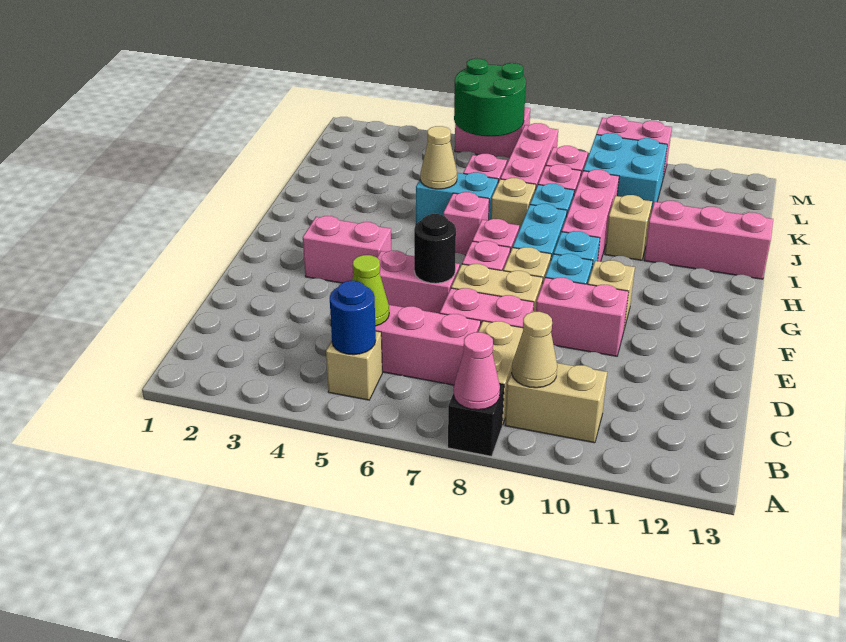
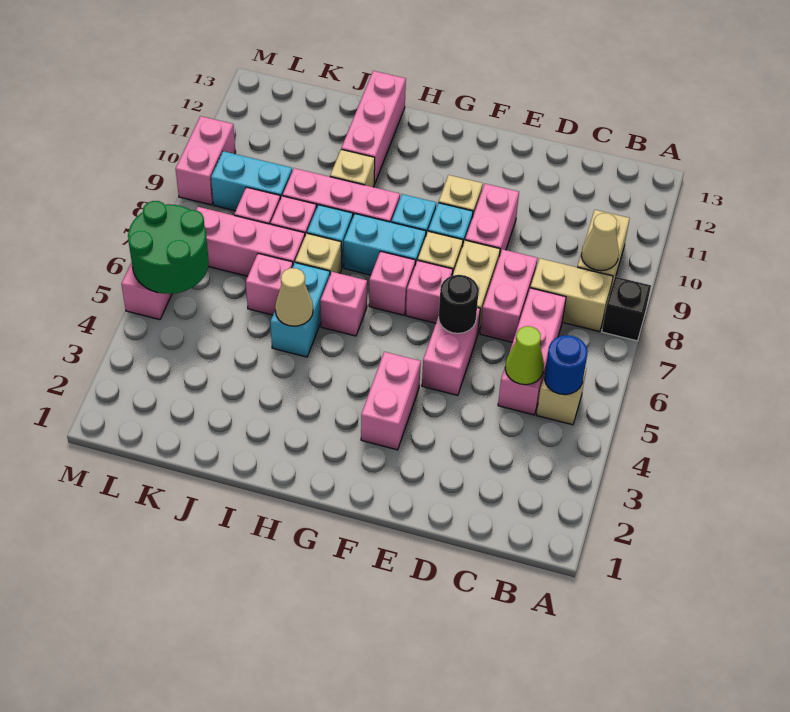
pink cone A8 level 2 -> none
cyan brick K9:L10 level 1 -> cyan brick K9:L9 level 1

